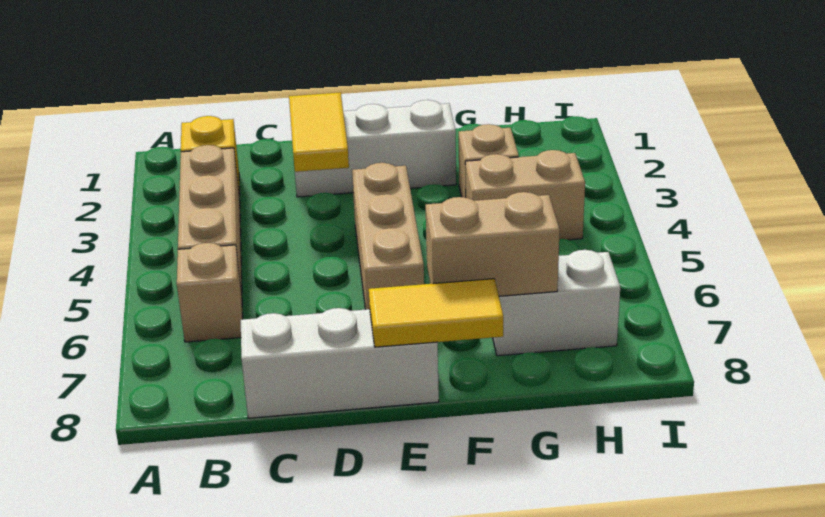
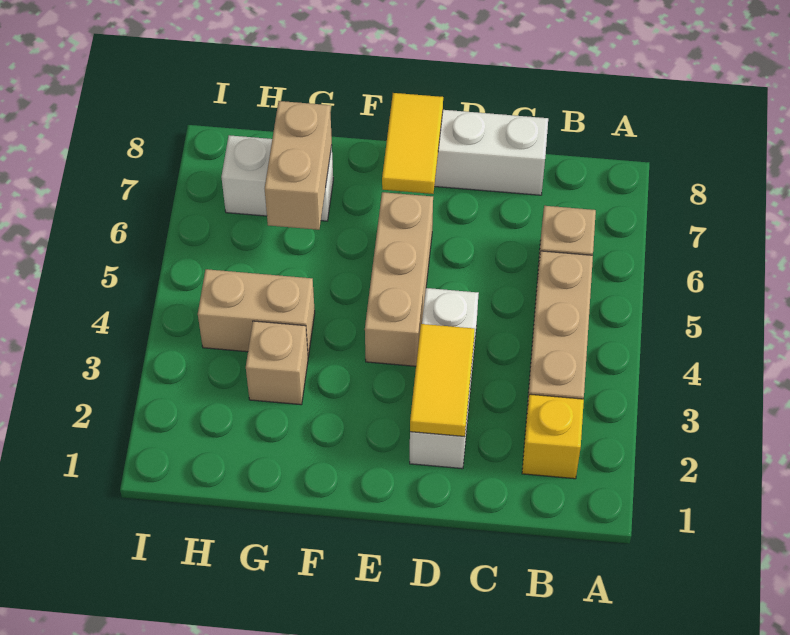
white brick D2:F2 level 1 -> white brick D2:D4 level 1
yellow tile E8:F8 level 2 -> yellow tile E7:E8 level 2
tan brick F7:G7 level 2 -> tan brick G6:G7 level 2

